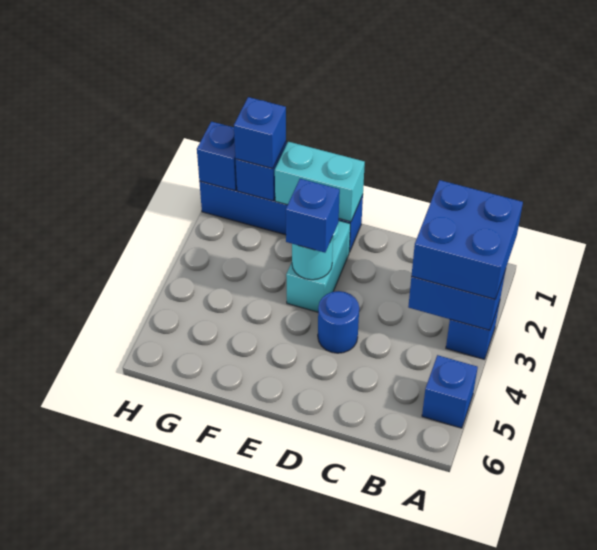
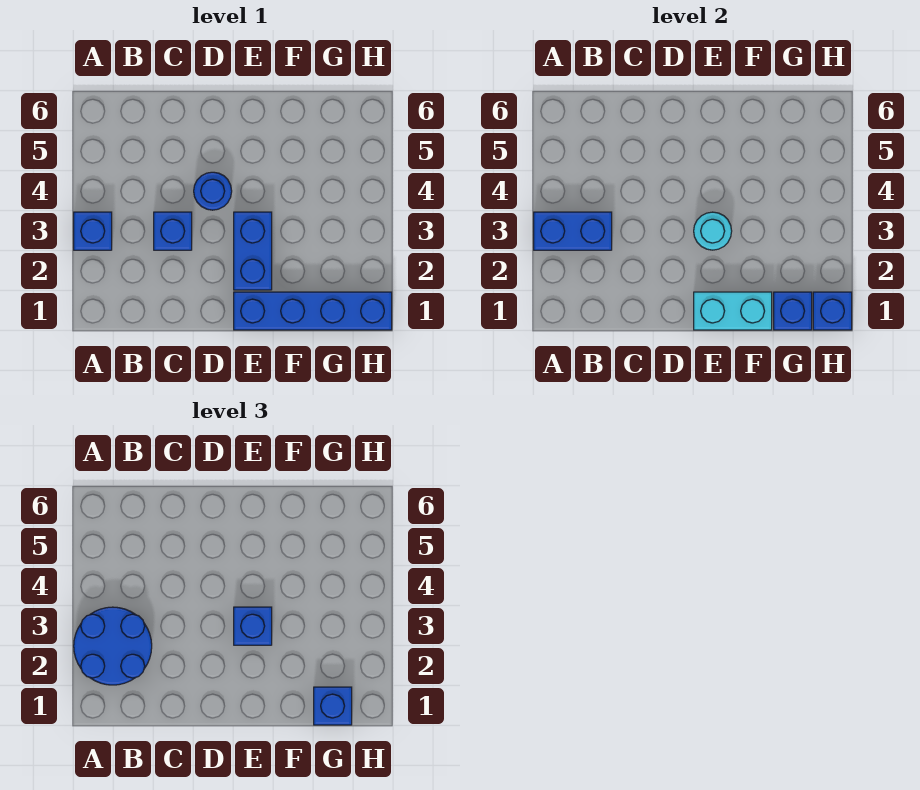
blue brick A2:B3 level 3 -> blue round brick A2:B3 level 3
blue brick A5 level 1 -> blue brick C3 level 1
cyan brick E2:E3 level 1 -> blue brick E2:E3 level 1

